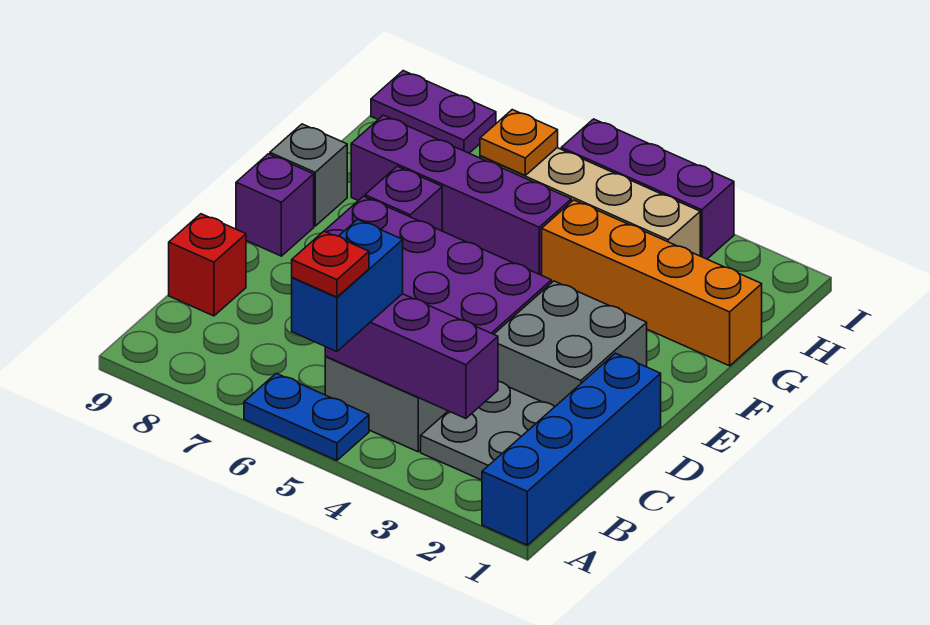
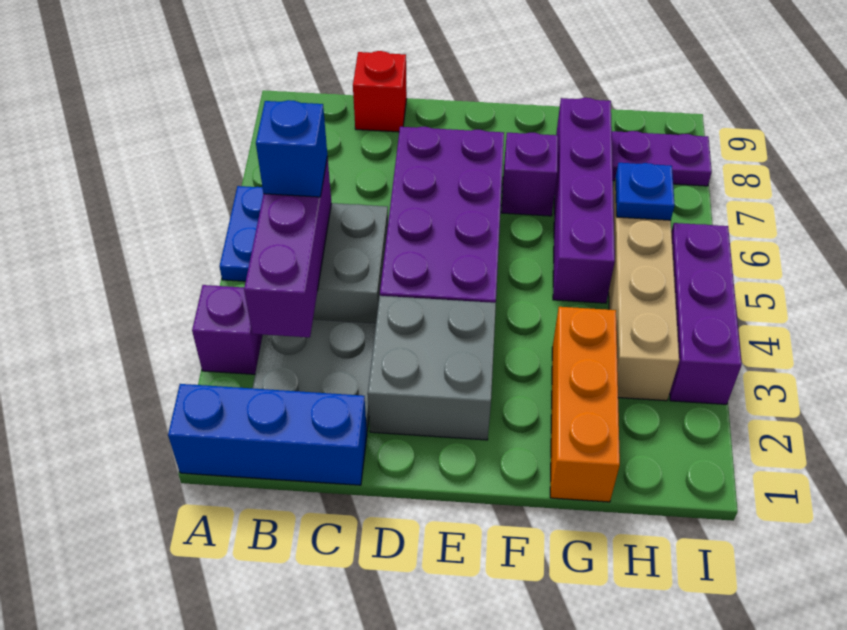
blue brick A1:D1 level 1 -> blue brick A1:C1 level 1
blue brick A5:B5 level 3 -> blue brick B5 level 3
red plate A5 level 4 -> none
purple brick E9 level 1 -> purple brick A3 level 1
grey brick F9 level 1 -> none
orange brick G1:G4 level 1 -> orange brick G1:G3 level 1
orange plate H6 level 2 -> blue plate H6 level 2
purple plate I8:I9 level 1 -> purple plate H8:I8 level 1

